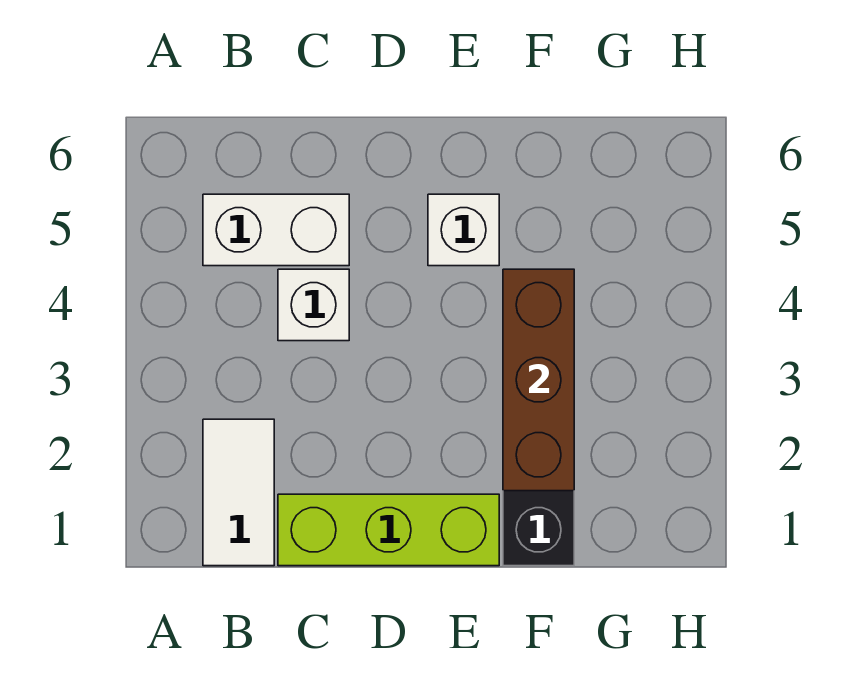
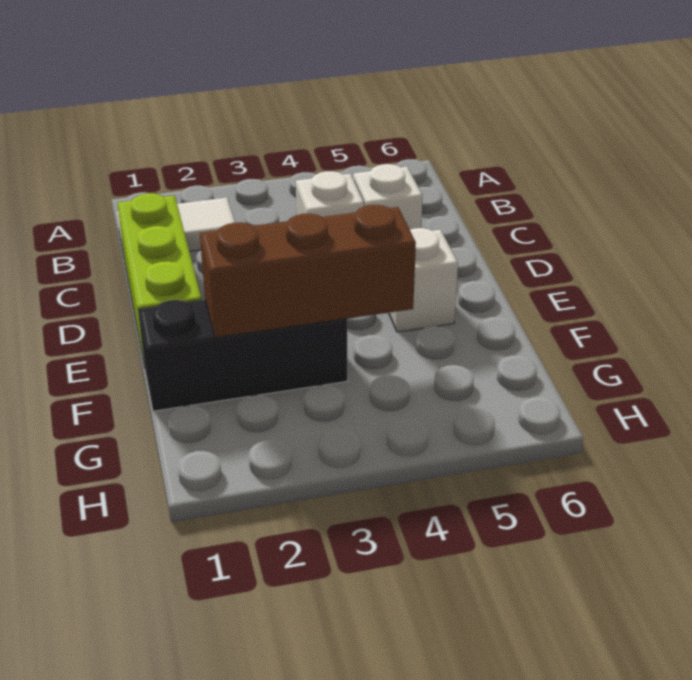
white brick B5:C5 level 1 -> white brick C5 level 1

